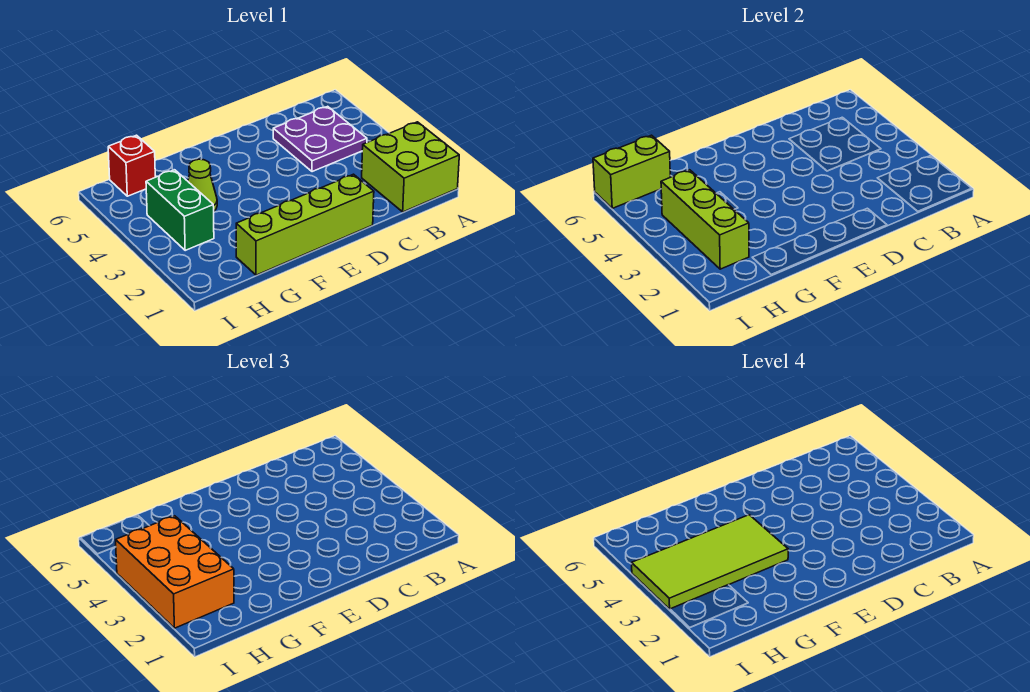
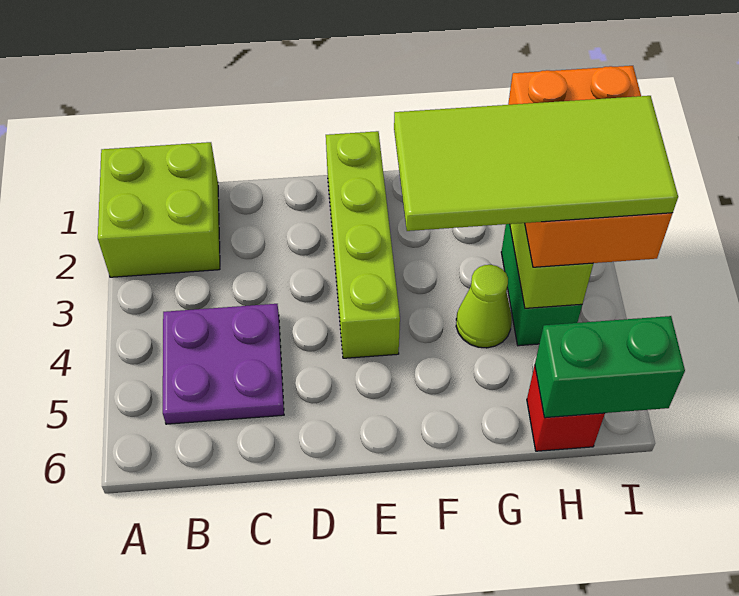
lime brick D1:G1 level 1 -> lime brick E1:E4 level 1
lime brick H6:I6 level 2 -> green brick H6:I6 level 2

